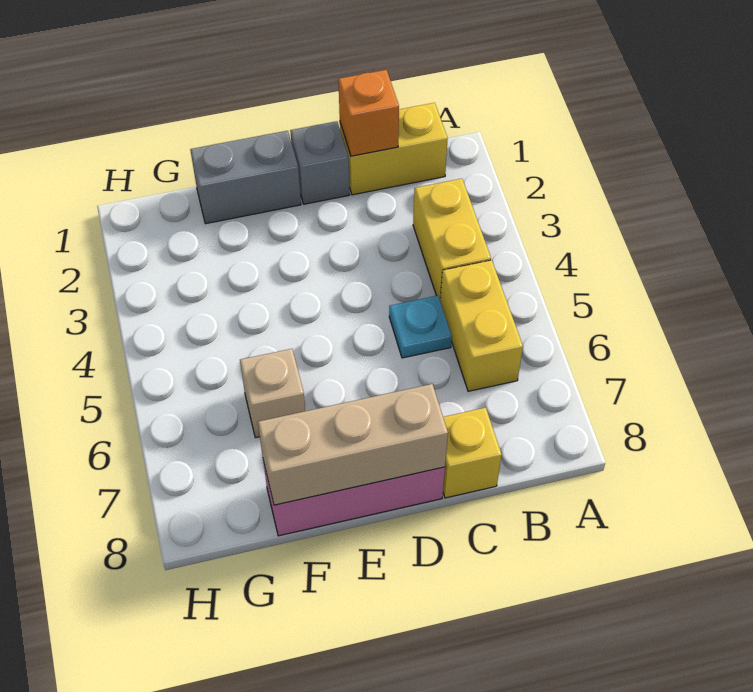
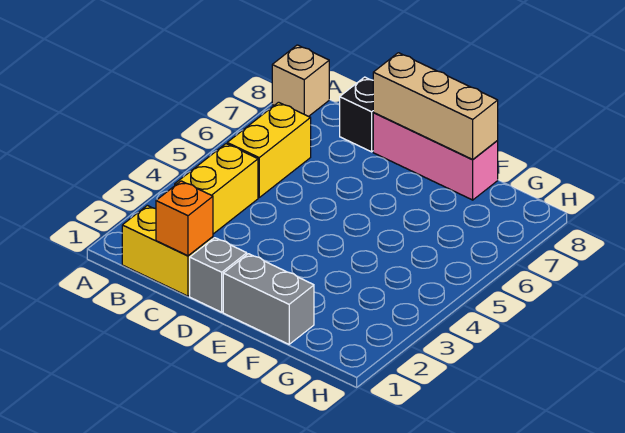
cyan plate C5 level 1 -> none
yellow brick C8 level 1 -> black brick C8 level 1
tan brick F6 level 1 -> tan brick A8 level 1

